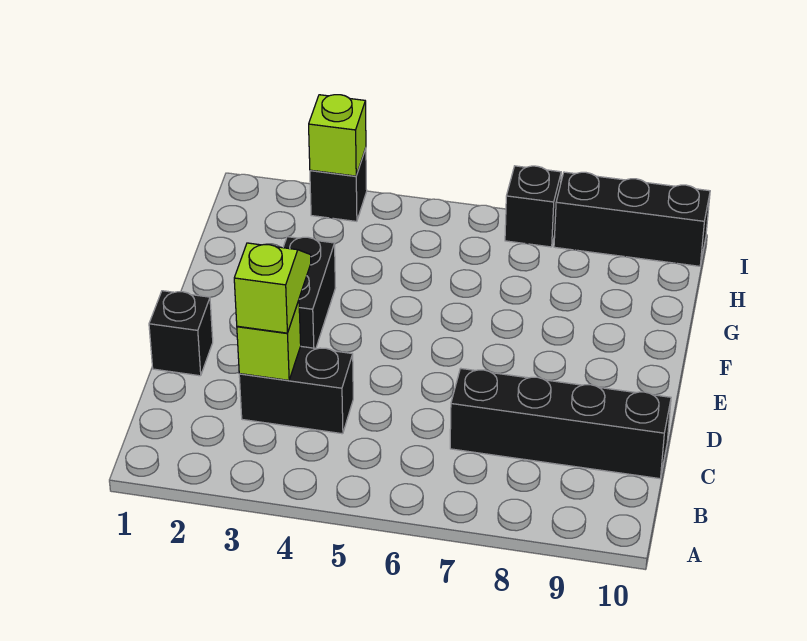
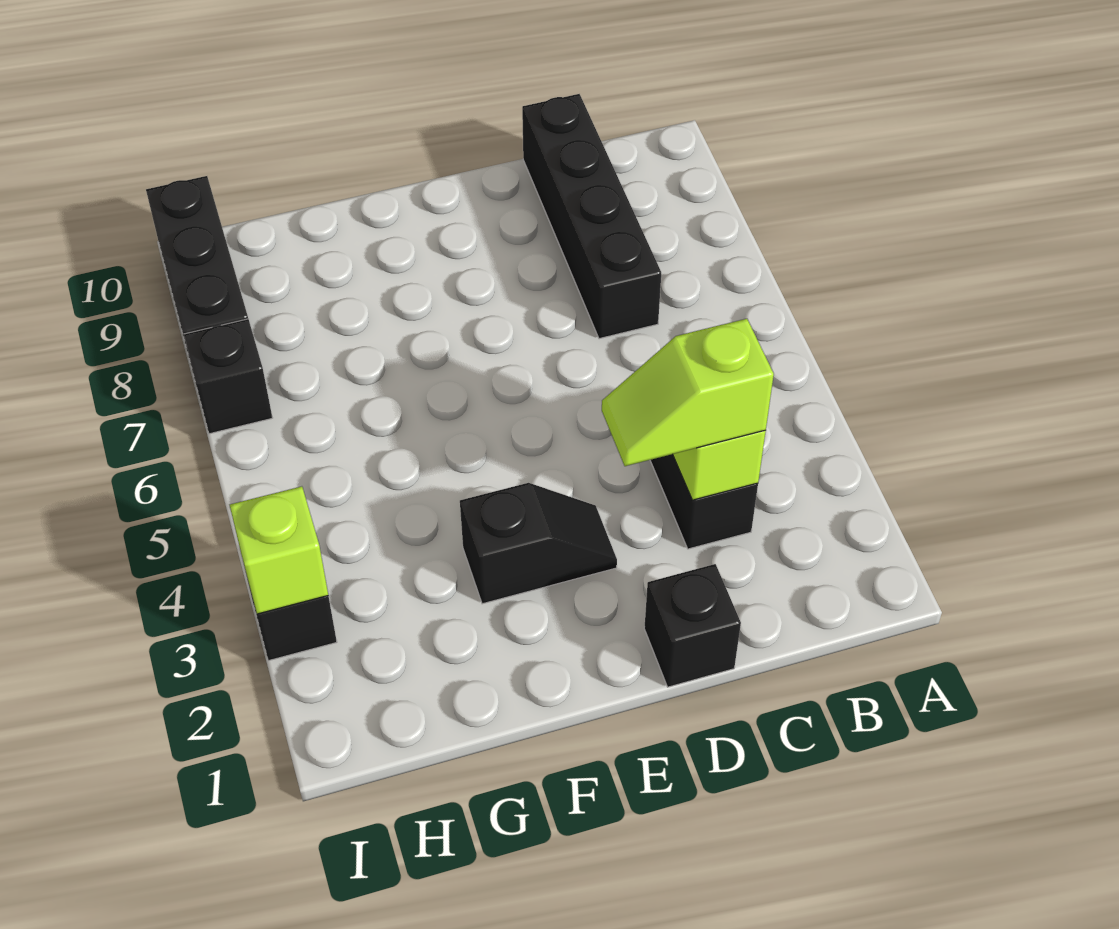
black brick E3:F3 level 1 -> black slope E3:F3 level 1 top F

